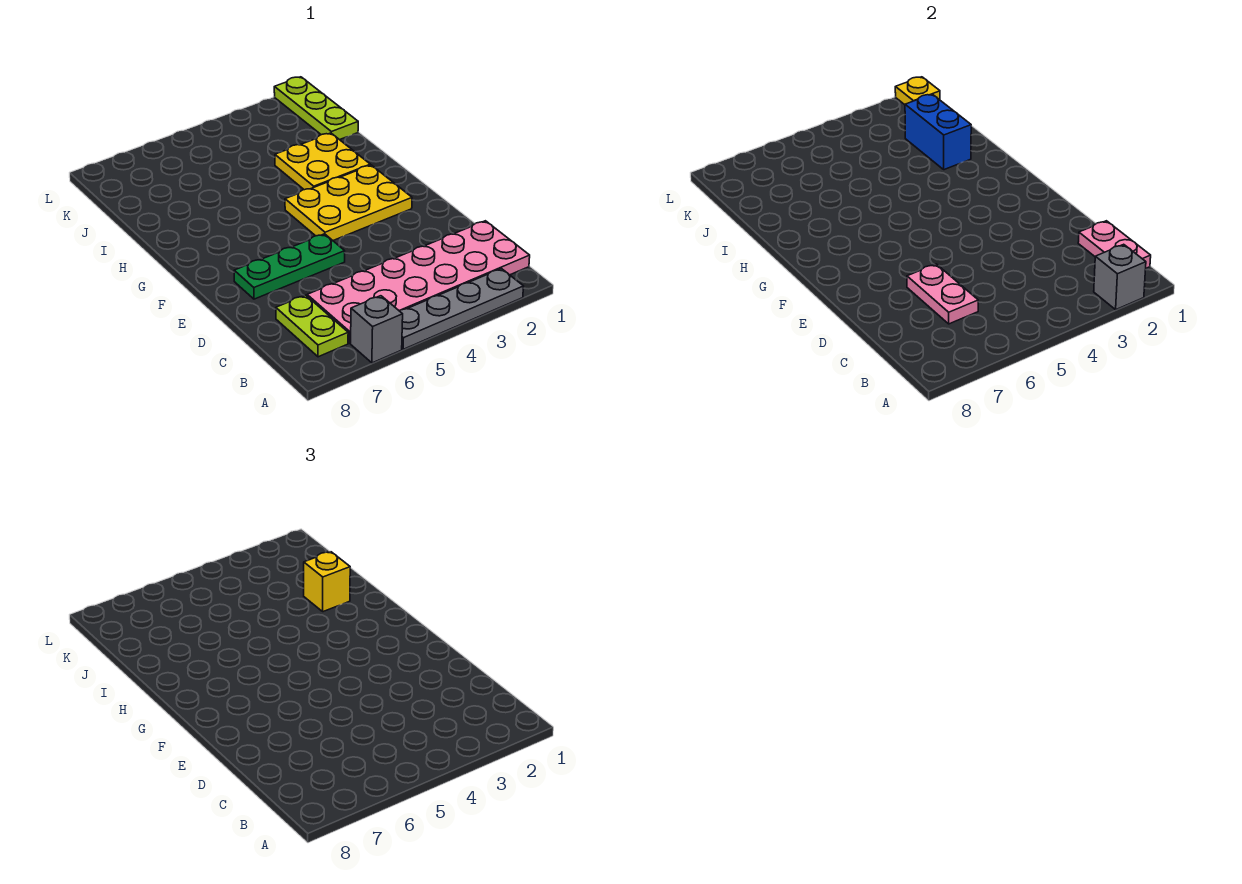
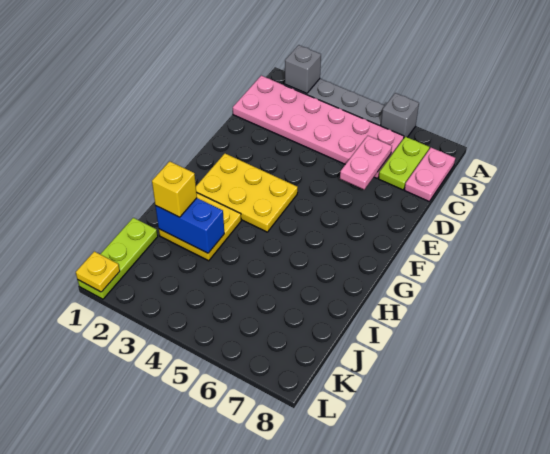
pink plate B1:C1 level 2 -> pink plate B8:C8 level 1
green plate E5:E7 level 1 -> none
blue brick I2:J2 level 2 -> blue brick I2:I3 level 2

